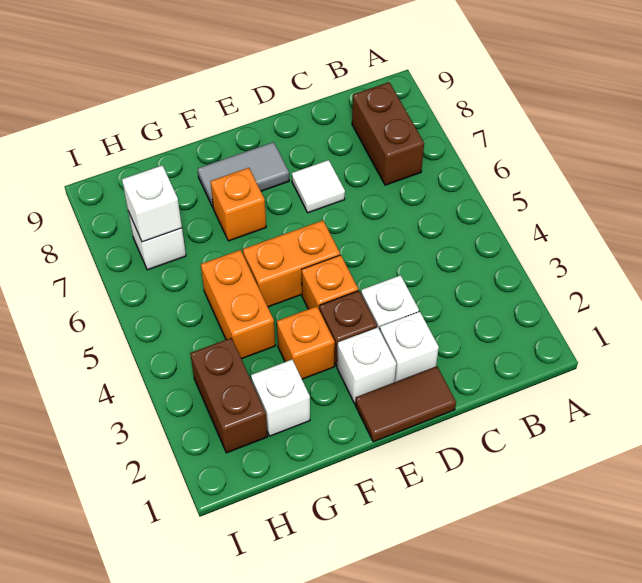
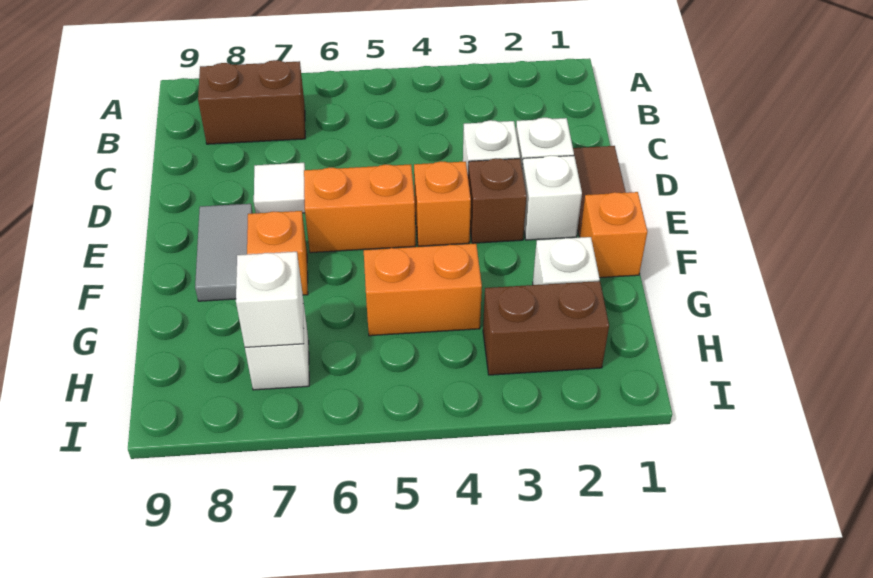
orange brick E5:F5 level 1 -> orange brick E5:E6 level 1
orange brick F3 level 1 -> orange brick F1 level 1

